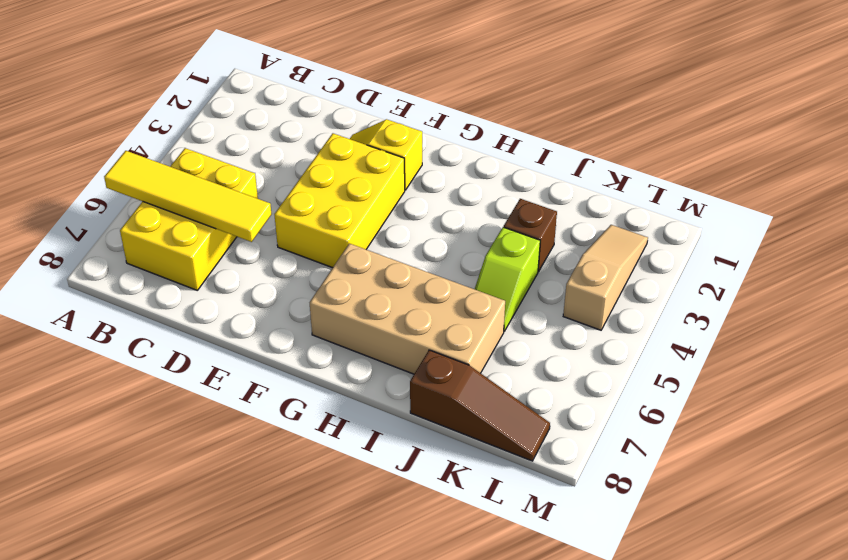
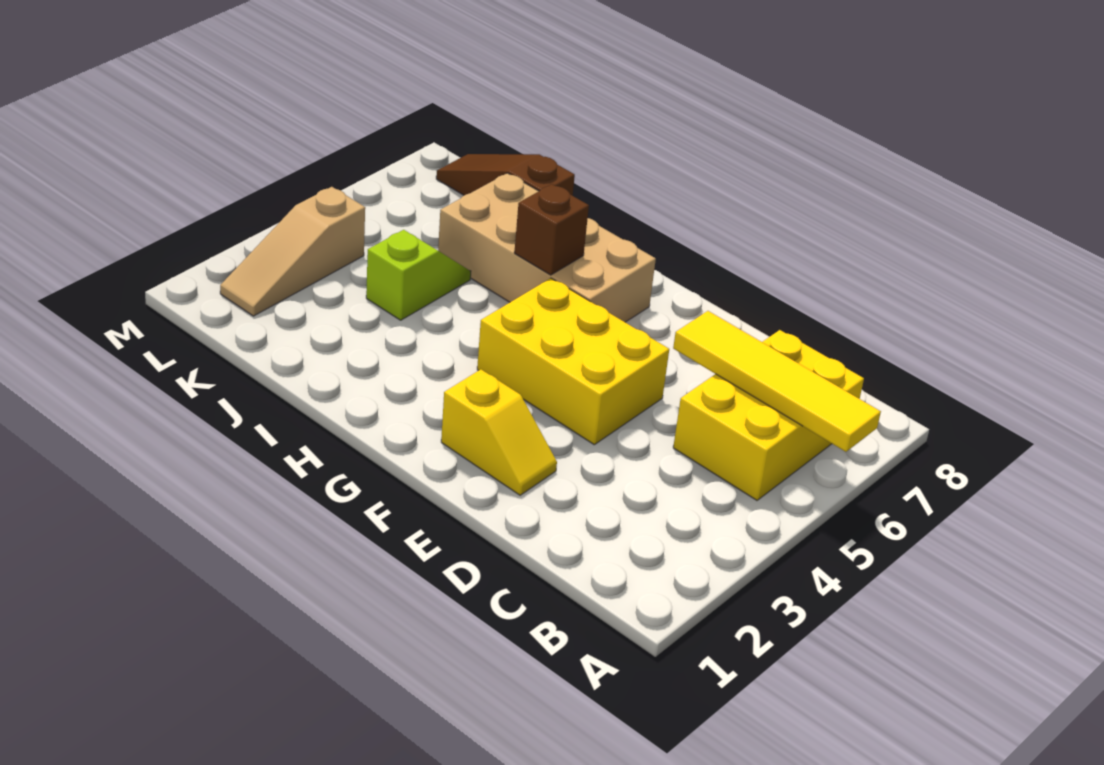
yellow brick E3:F5 level 1 -> yellow brick E4:G5 level 1
brown brick J3 level 1 -> brown brick H6 level 2

